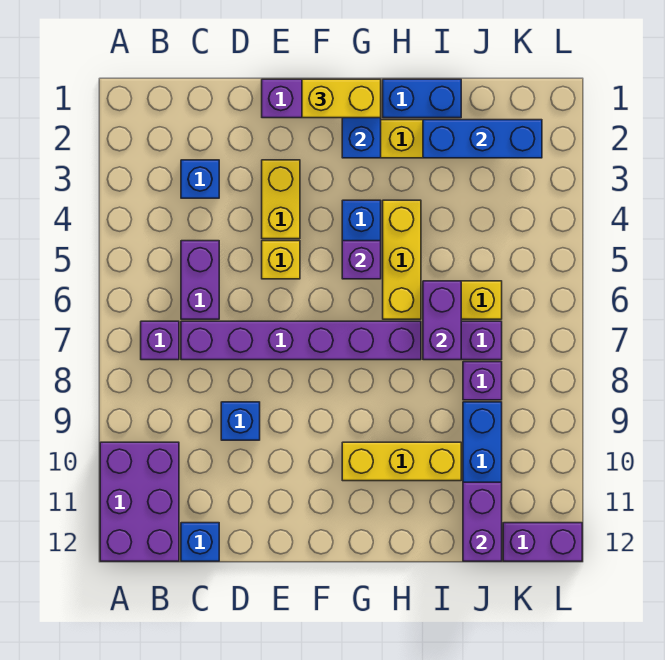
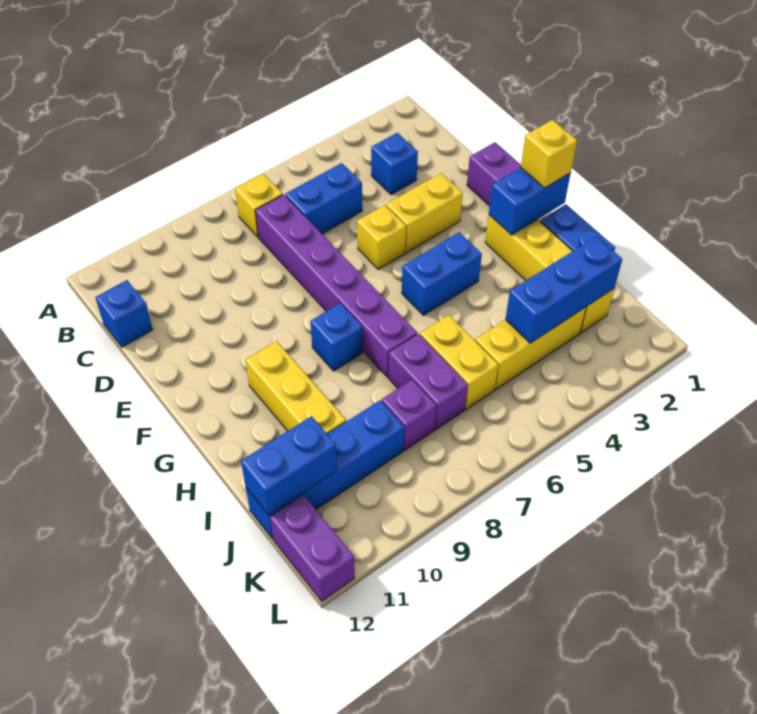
purple brick A10:B12 level 1 -> none
purple brick B7 level 1 -> yellow brick B7 level 1
purple brick C5:C6 level 1 -> blue brick C5:C6 level 1
blue brick D9 level 1 -> blue brick G8 level 1
yellow brick F1:G1 level 3 -> yellow brick G1 level 3
purple brick G5 level 2 -> none
yellow brick H4:H6 level 1 -> yellow brick J3:J5 level 1
blue brick I2:K2 level 2 -> blue brick J2:J4 level 2
purple brick I6:I7 level 2 -> none
purple brick J11:J12 level 2 -> blue brick J11:J12 level 2

